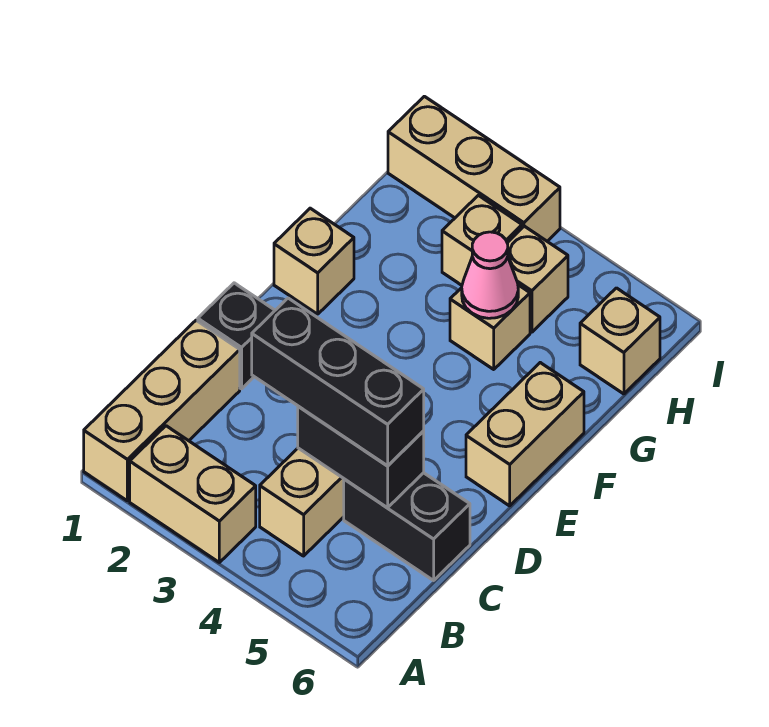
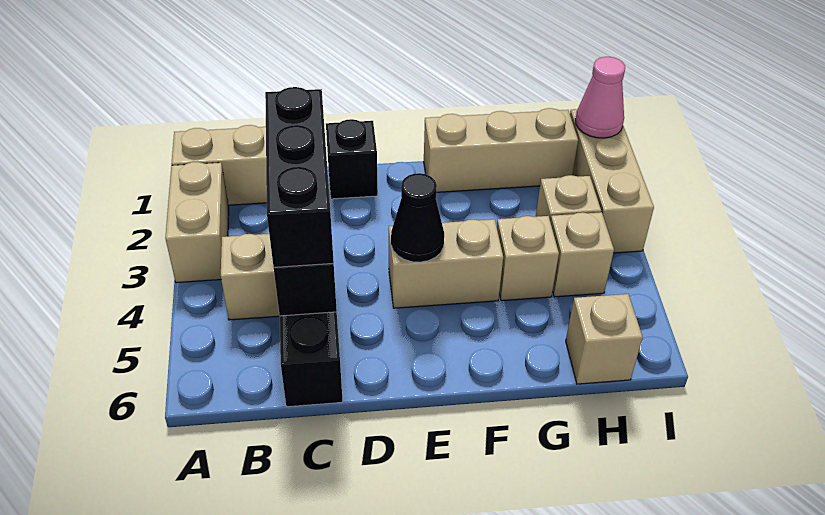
none -> black cone E4 level 2
tan brick E6:F6 level 1 -> tan brick E4:F4 level 1
tan brick F1 level 1 -> tan brick F1:H1 level 1
pink cone G4 level 2 -> pink cone I1 level 2

